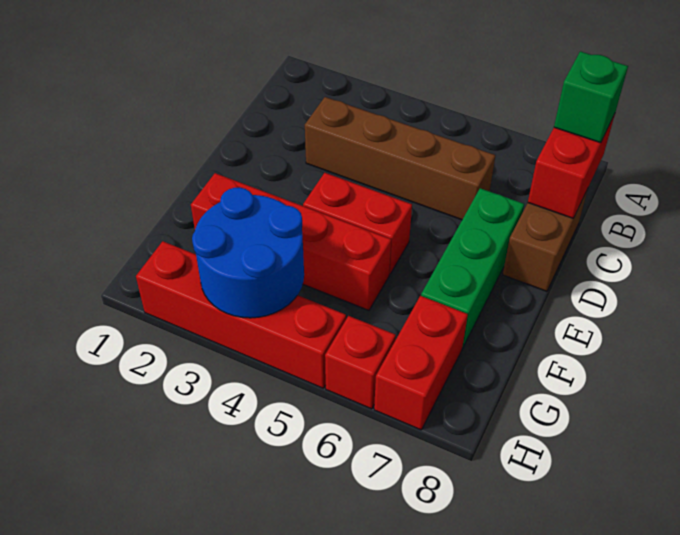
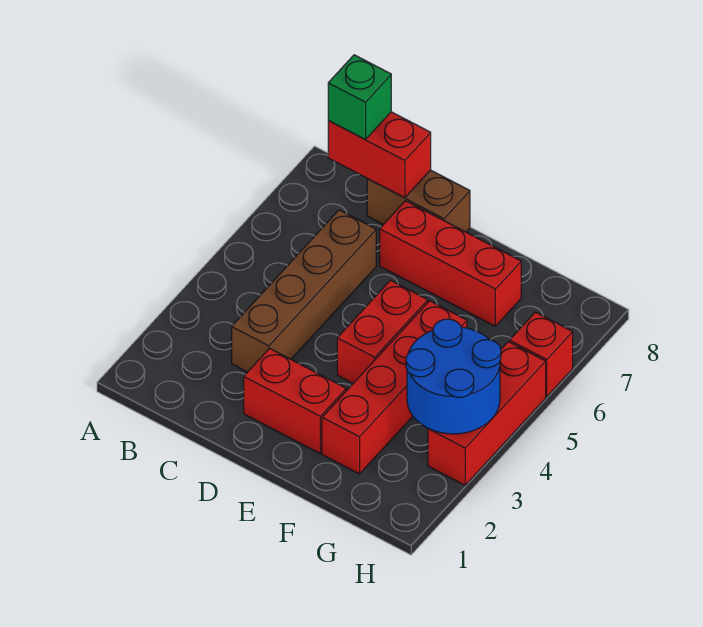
green brick D7:F7 level 1 -> red brick D7:F7 level 1
red brick G7:H7 level 1 -> red brick D2:E2 level 1
red brick H2:H5 level 1 -> red brick H3:H5 level 1

